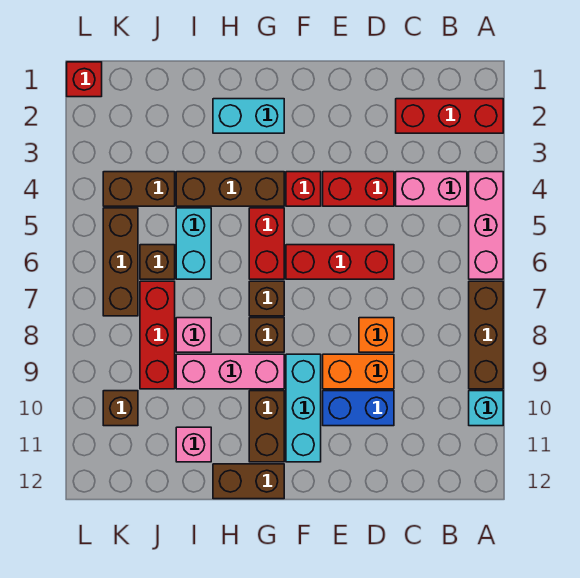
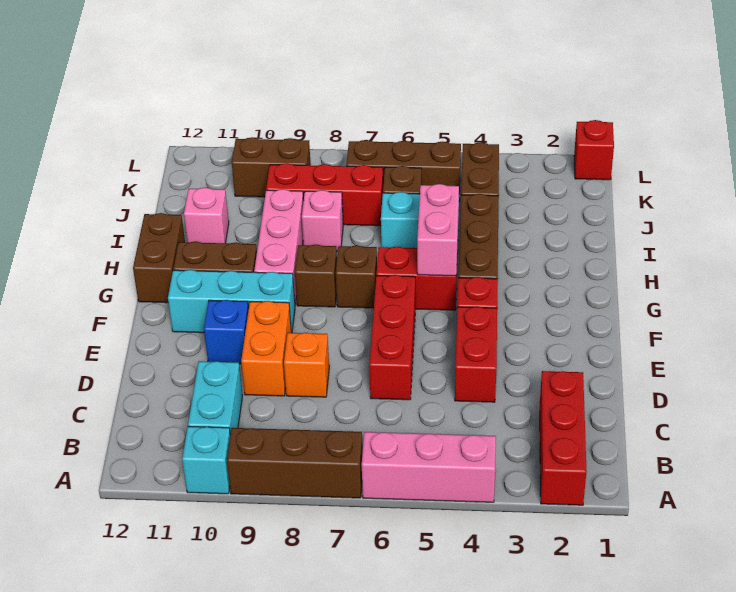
pink brick B4:C4 level 1 -> pink brick G5:H5 level 2
blue brick D10:E10 level 1 -> blue brick E10 level 1
cyan brick G2:H2 level 1 -> cyan brick B10:C10 level 1
brown brick K10 level 1 -> brown brick K9:K10 level 1

